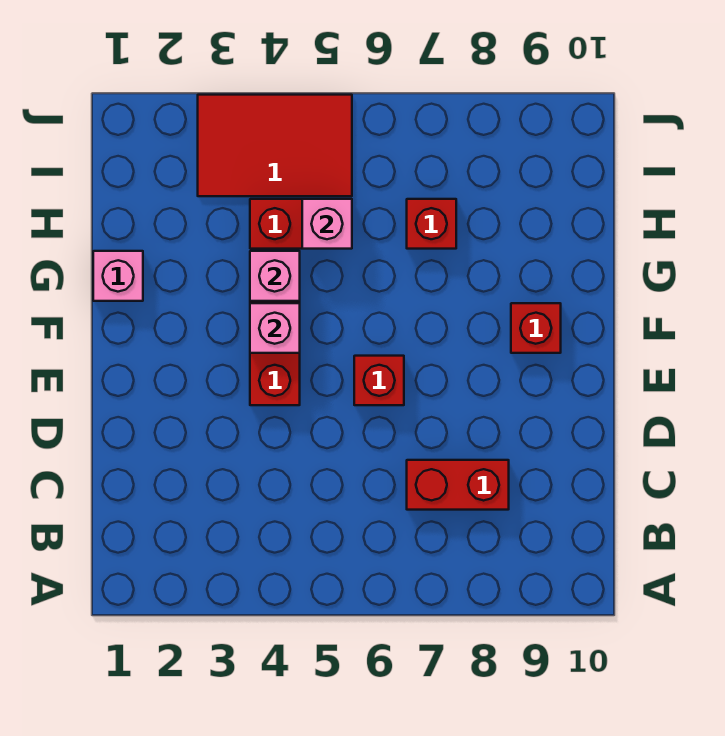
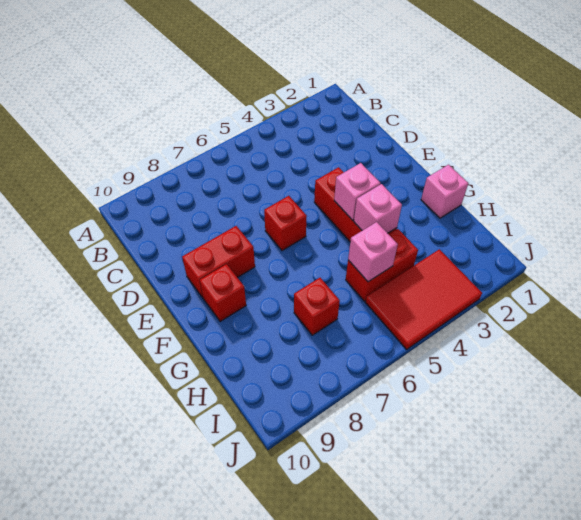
red brick C7:C8 level 1 -> red brick E8:E9 level 1

